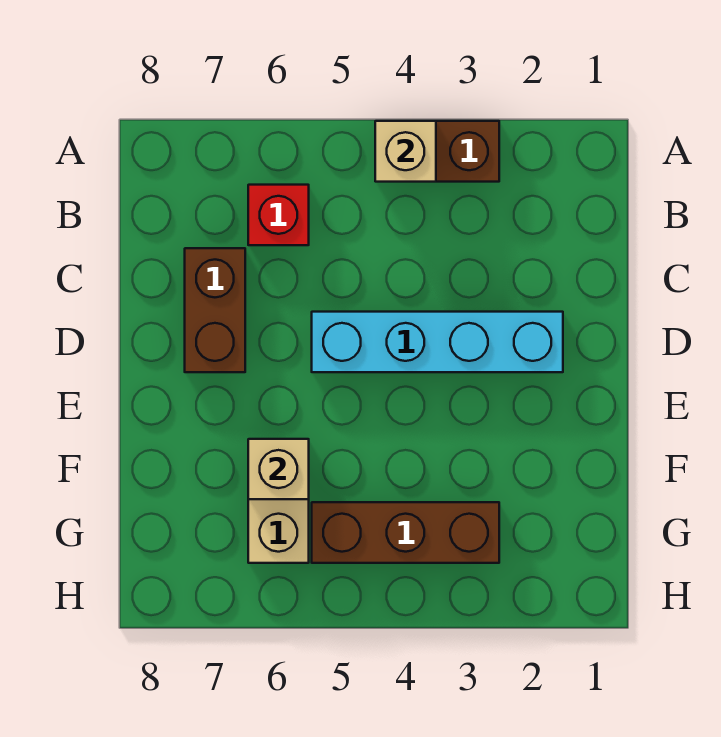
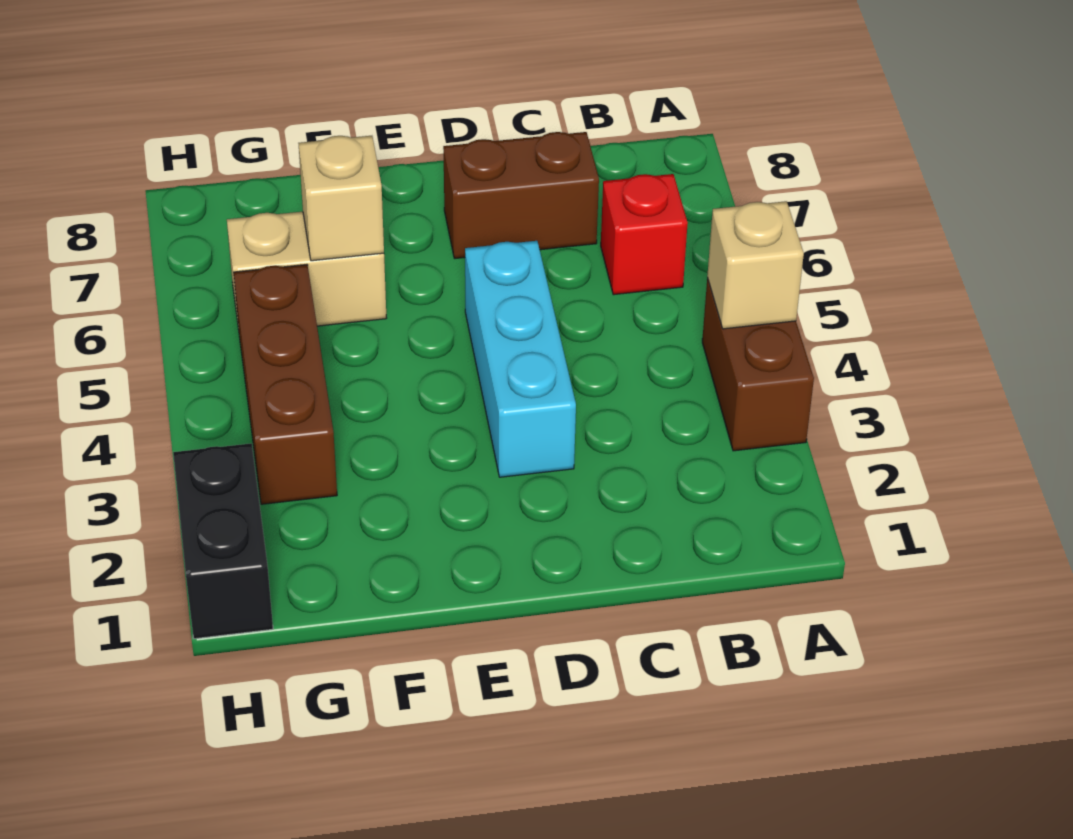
cyan brick D2:D5 level 1 -> cyan brick D3:D5 level 1
none -> black brick H1:H2 level 1

